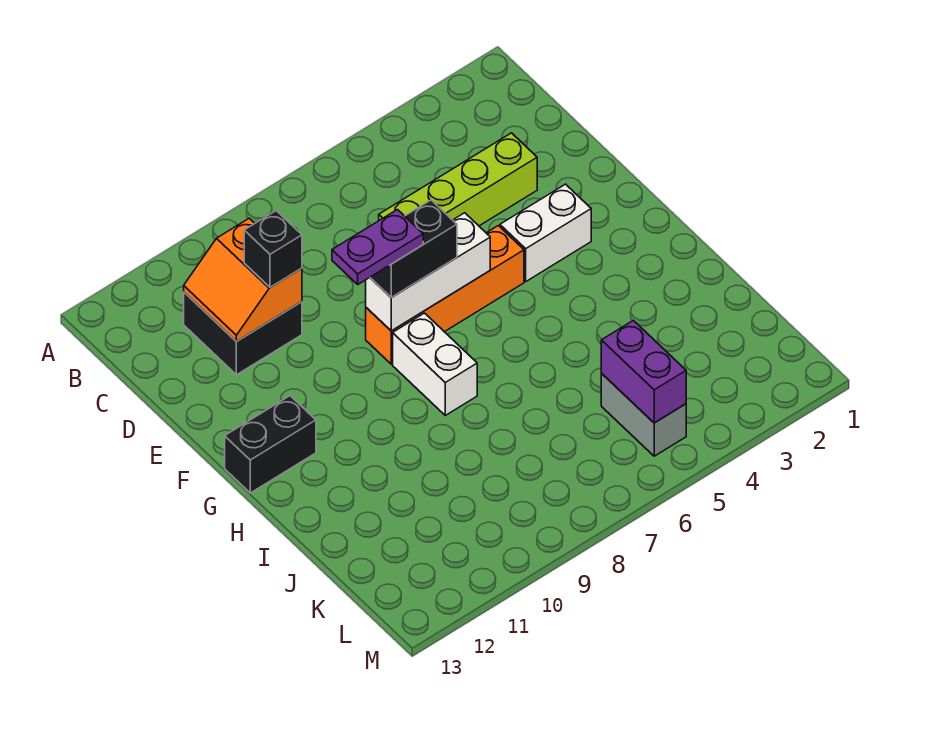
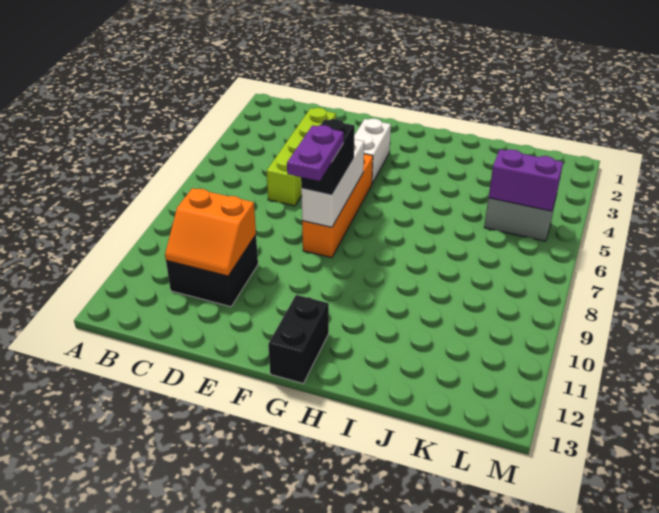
black brick D10 level 3 -> none
white brick G8:H8 level 1 -> none

